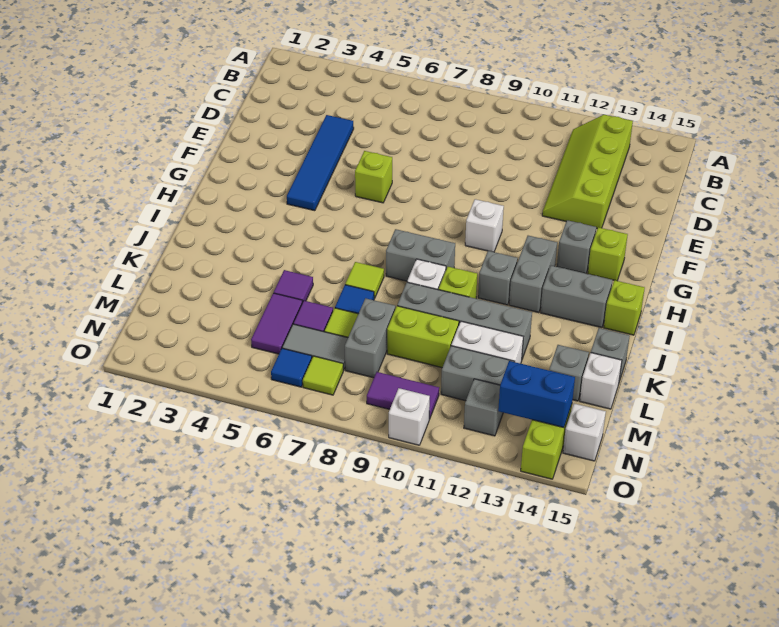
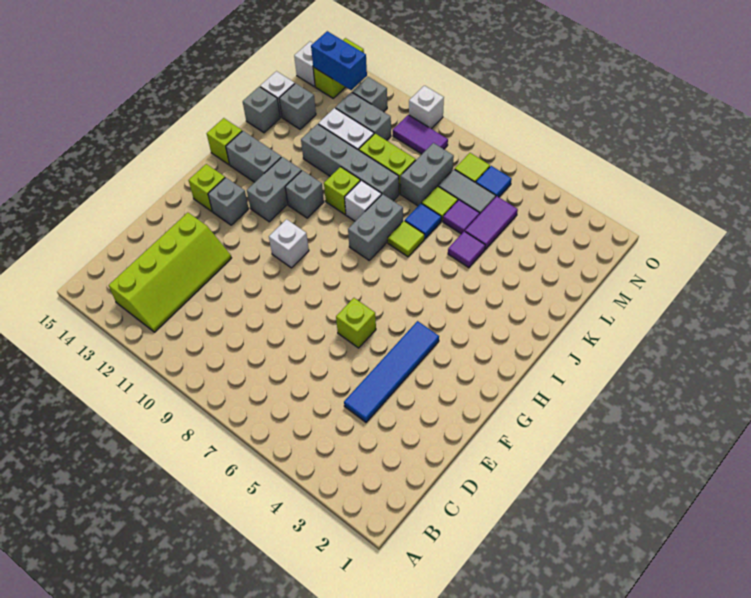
grey brick I8:I9 level 1 -> grey brick I8:J8 level 1

